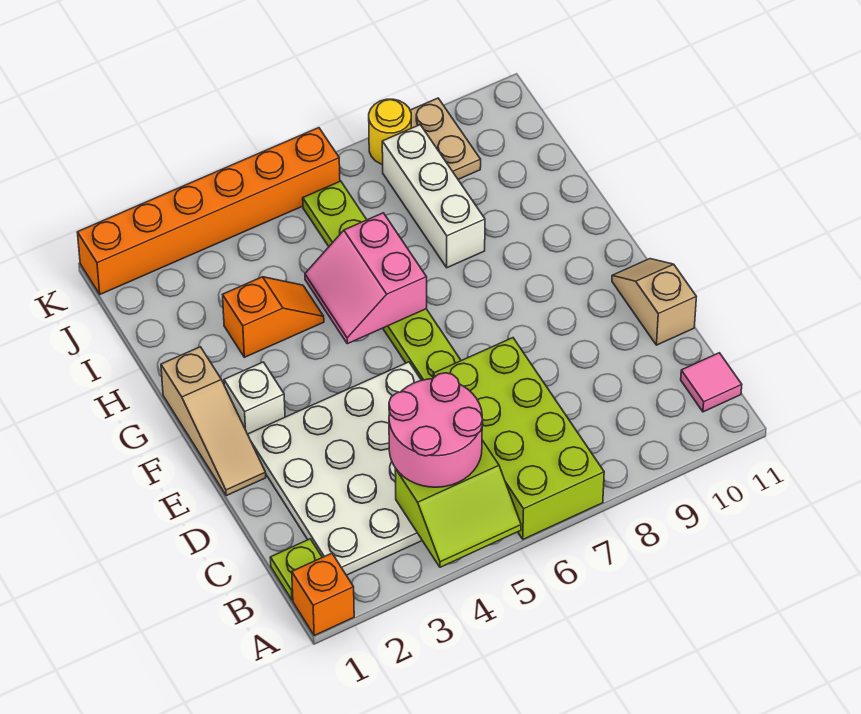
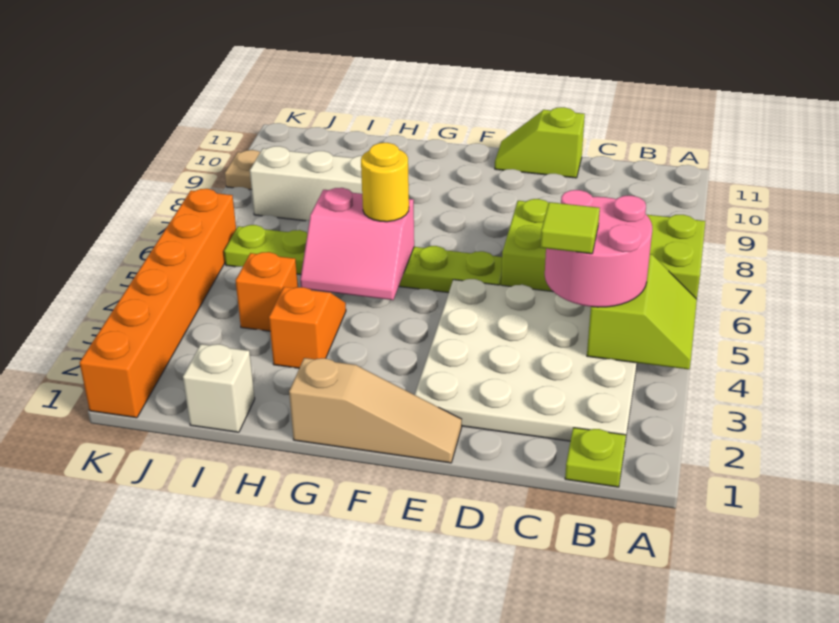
orange brick A1 level 1 -> orange brick I4 level 1
pink tile B11 level 1 -> none
none -> lime tile C4 level 4
tan slope D11:E11 level 1 top D -> lime slope D11:E11 level 1 top D
white brick F2 level 1 -> white brick I1 level 1
yellow round brick K8 level 1 -> yellow round brick G6 level 3

